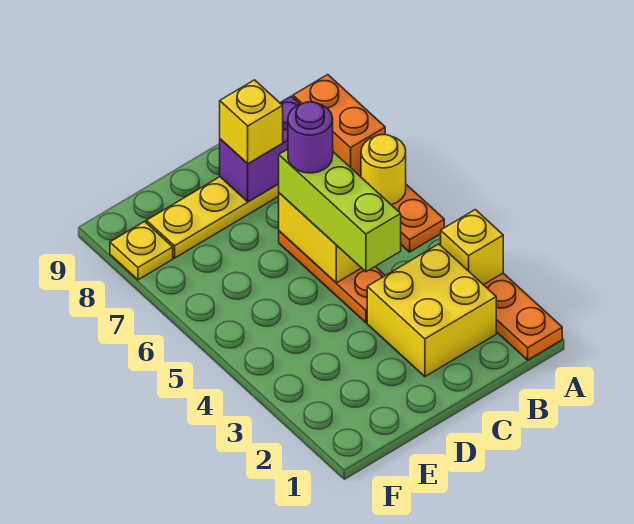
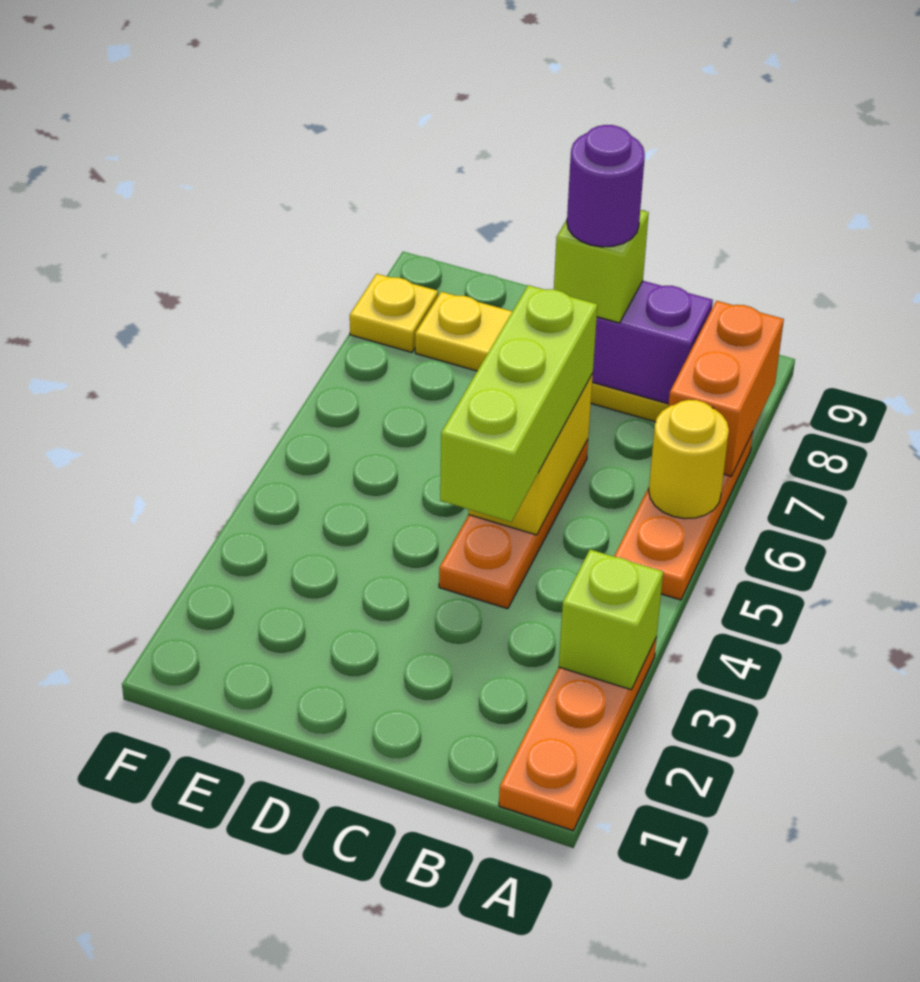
yellow brick A3 level 2 -> lime brick A3 level 2
yellow brick B2:C3 level 1 -> none
purple round brick C6 level 4 -> purple round brick C8 level 4
yellow brick C8 level 3 -> lime brick C8 level 3

